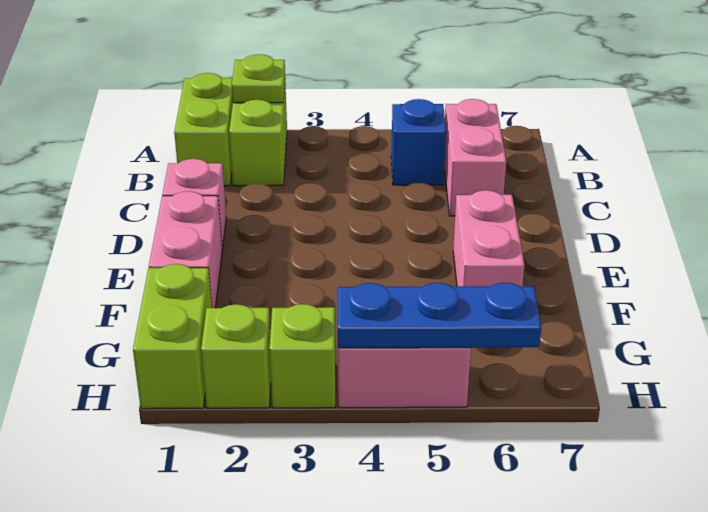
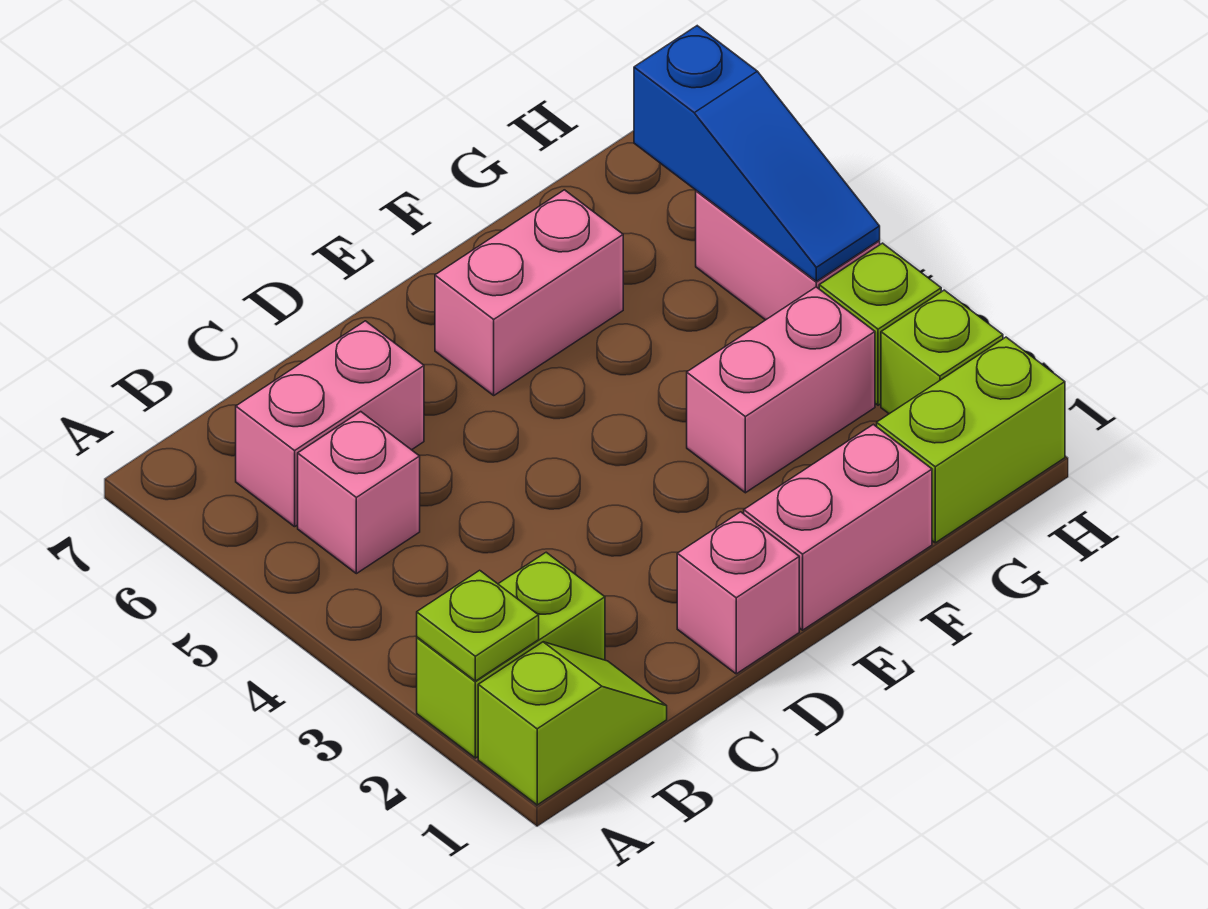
lime brick A1:B1 level 1 -> lime slope A1:B1 level 1 top A
blue brick B5 level 1 -> pink brick B5 level 1
none -> pink brick F3:G3 level 1
blue plate H4:H6 level 2 -> blue slope H4:H6 level 2 top 6

